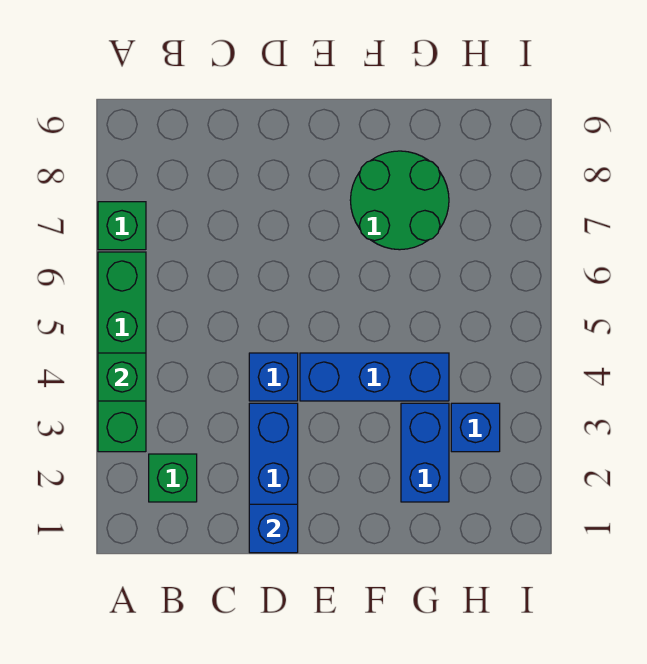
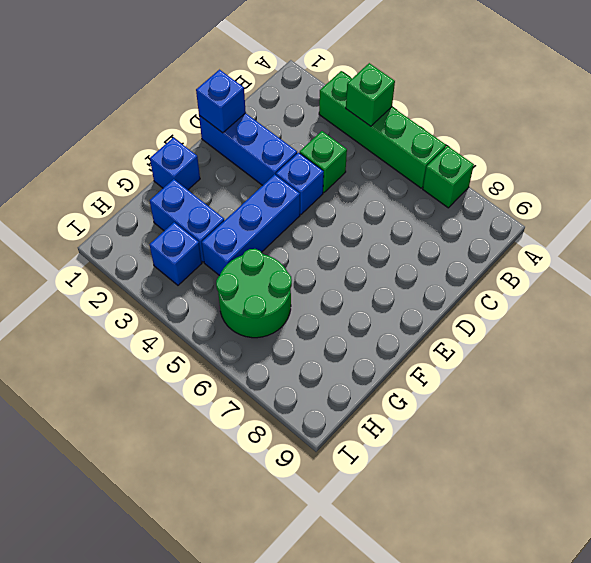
green brick B2 level 1 -> green brick C4 level 1
none -> blue brick F1 level 1
green round brick F7:G8 level 1 -> green round brick G5:H6 level 1

